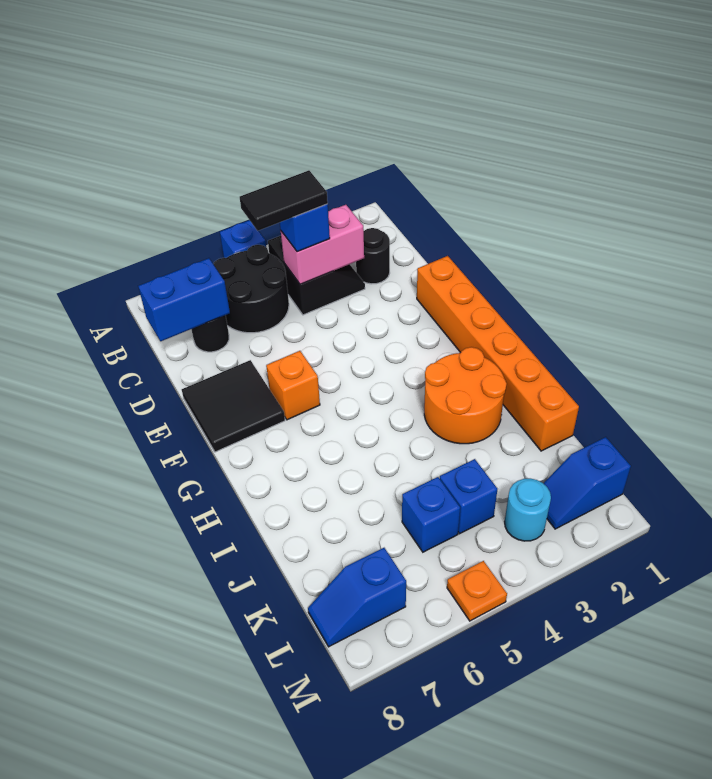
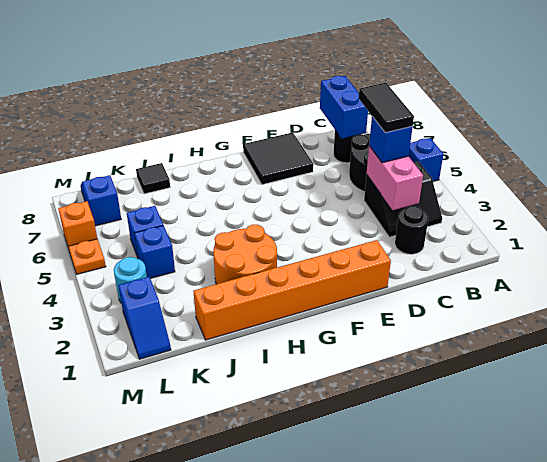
orange brick F6 level 1 -> orange brick M6 level 1
none -> black tile J8 level 1
blue slope L1:L2 level 1 top 1 -> blue slope L1:L2 level 1 top 2

